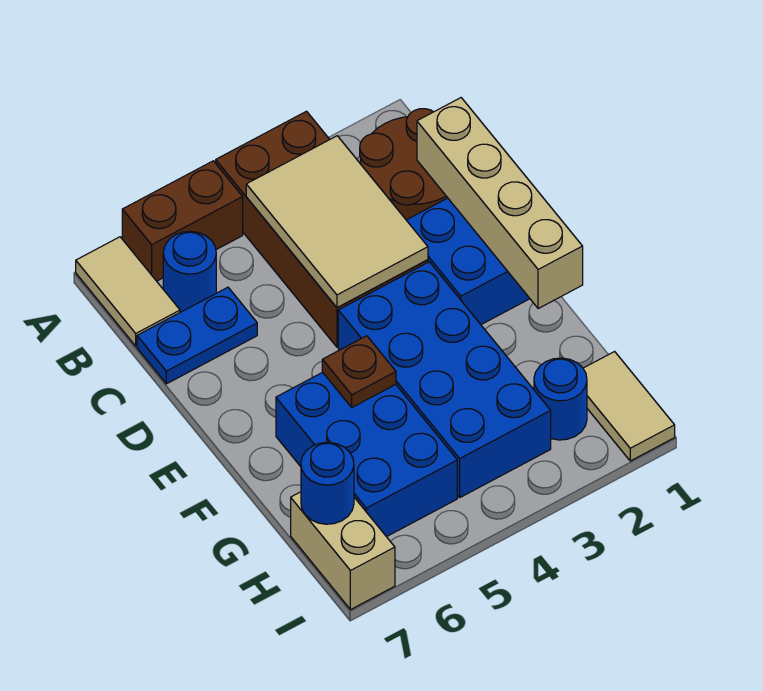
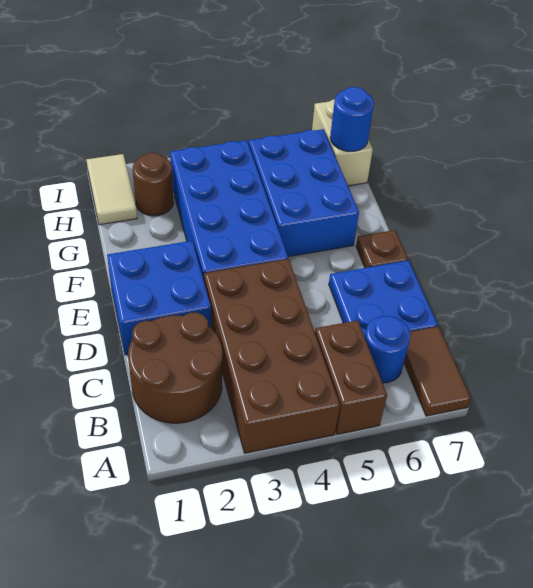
brown brick A5:A6 level 1 -> brown brick A5:B5 level 1
tan tile A7:B7 level 1 -> brown tile A7:B7 level 1
tan tile B3:D4 level 2 -> none
tan brick C1:F1 level 2 -> none
blue plate C6:C7 level 1 -> blue plate C6:D7 level 1
brown plate F5 level 2 -> brown plate E7 level 1
blue round brick H2 level 1 -> brown round brick H2 level 1

